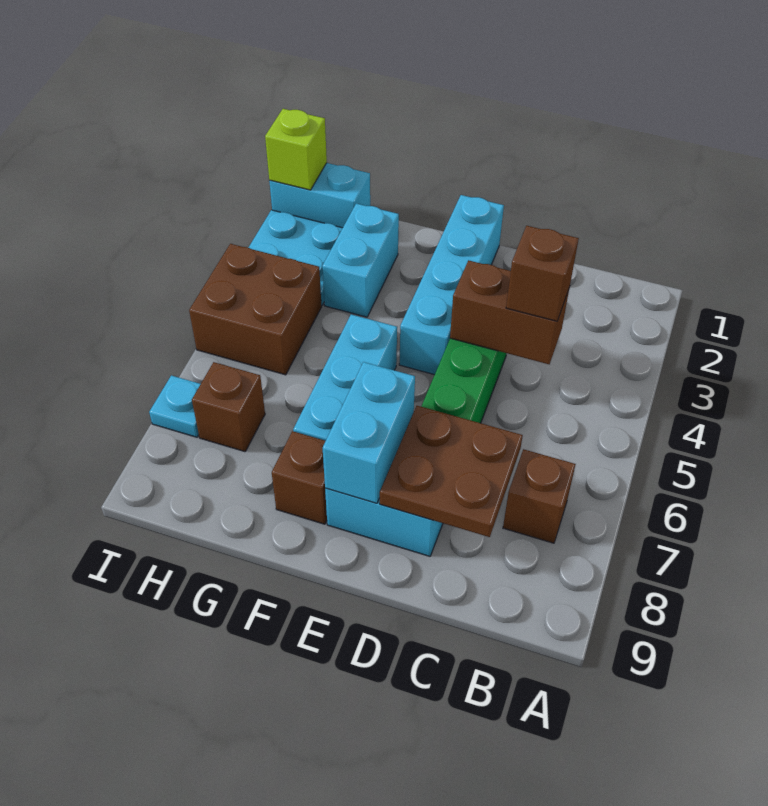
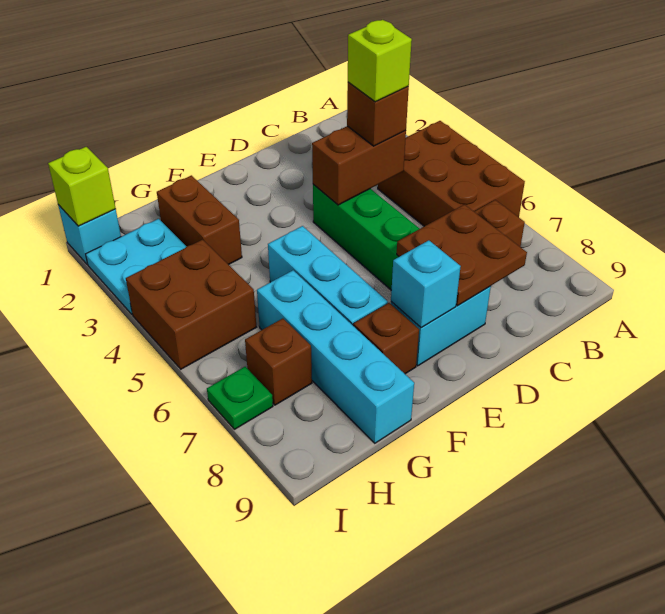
none -> brown brick A4:B6 level 1
none -> lime brick C4 level 4
cyan brick E1:E4 level 1 -> cyan brick G6:G9 level 1
cyan brick E7:E8 level 2 -> cyan brick E8 level 2
cyan brick G2:G3 level 1 -> brown brick G2:G3 level 1
cyan brick H1:I1 level 1 -> cyan brick I1 level 1
cyan plate I7 level 1 -> green plate I7 level 1

